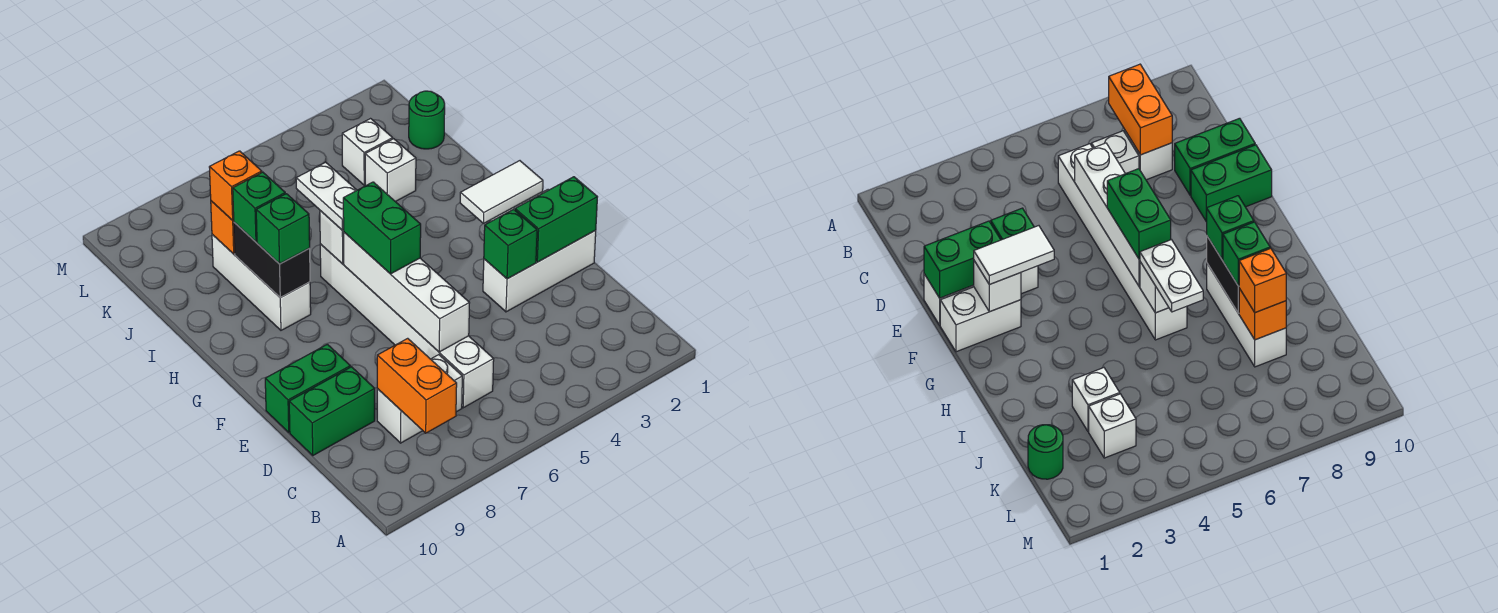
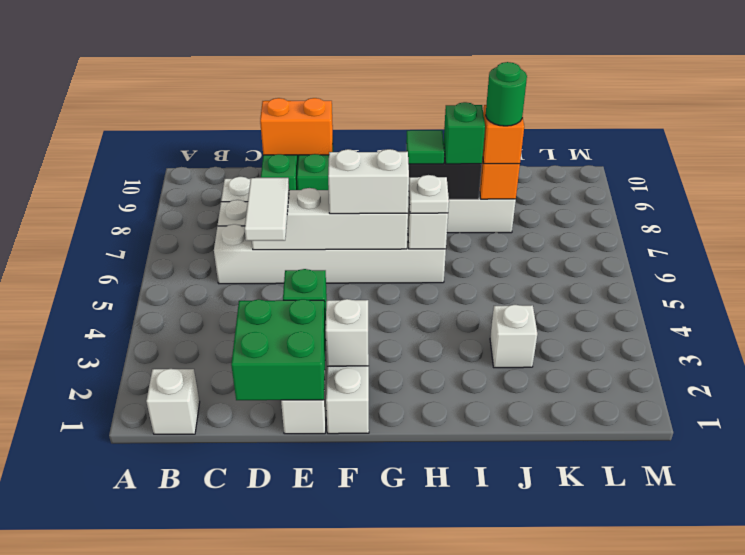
orange brick B8:C8 level 2 -> orange brick D10:E10 level 2
green brick E1:E2 level 2 -> green brick D1:E2 level 2
white tile F2:F3 level 3 -> white tile D5:D6 level 3
green brick F6:G6 level 3 -> white brick F6:G6 level 3
white plate H6:I6 level 3 -> white plate H6 level 3
green brick H8 level 3 -> green tile H8 level 3
green round brick K1 level 1 -> green round brick J8 level 4
white brick K3 level 1 -> white brick B1 level 1

